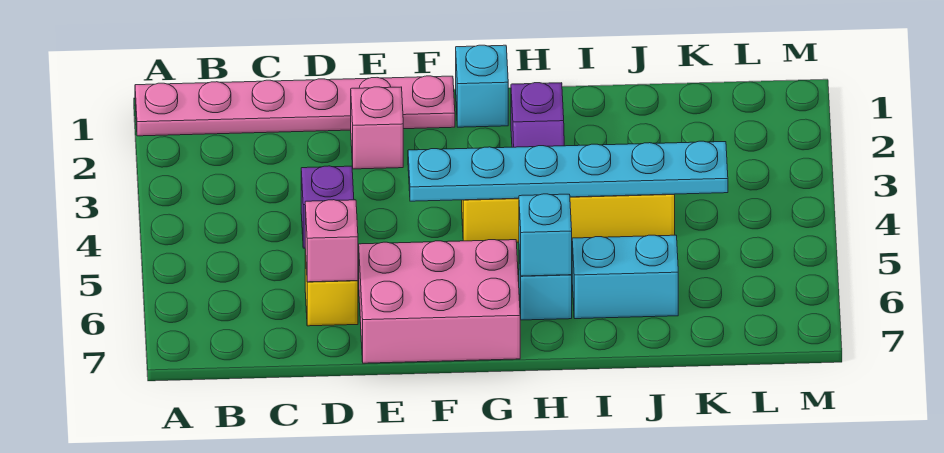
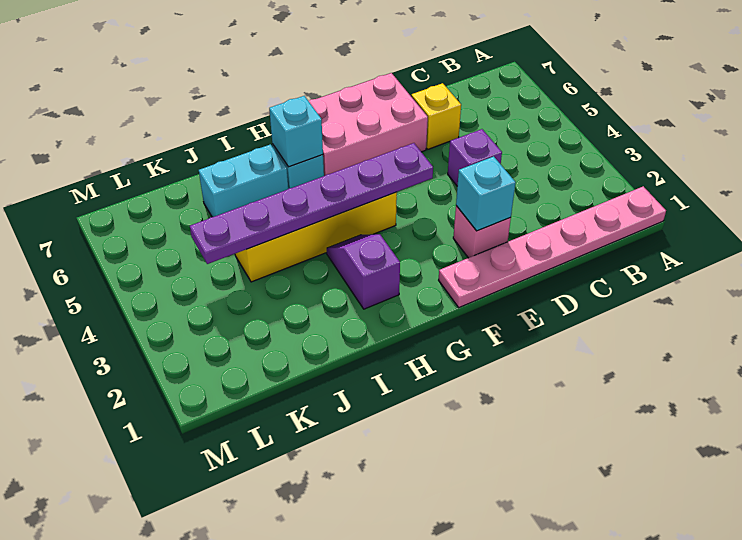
pink brick D6 level 2 -> none
cyan plate F4:K4 level 2 -> purple plate F4:K4 level 2
cyan brick G1 level 1 -> cyan brick E2 level 2

